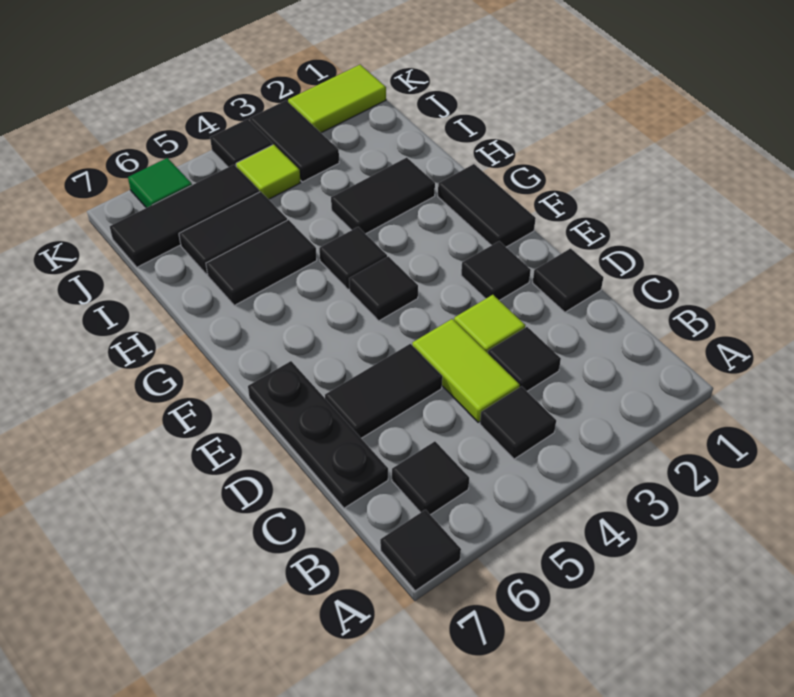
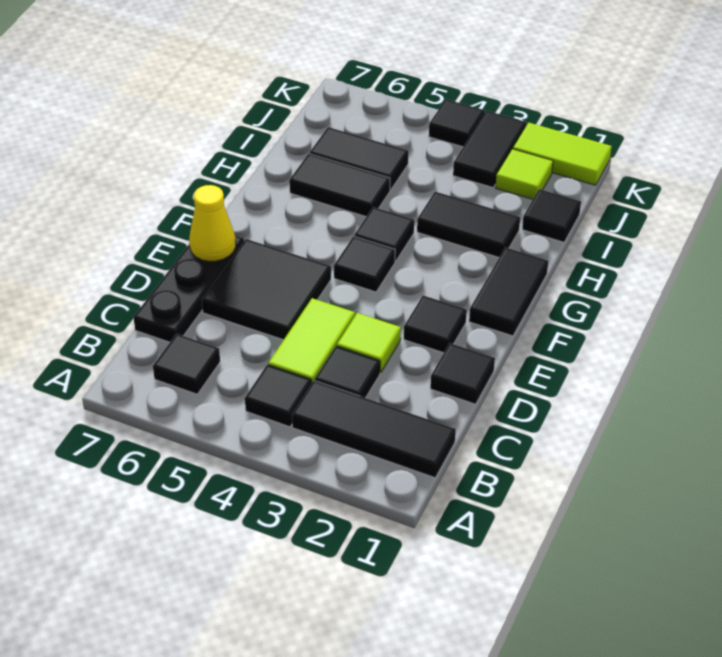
black tile A7 level 1 -> black tile I1 level 1
black tile D5:D6 level 1 -> black tile D5:E6 level 1
none -> yellow cone E7 level 2
lime tile J4 level 1 -> lime tile J2 level 1
black tile J5:J7 level 1 -> black tile B1:B3 level 1
green tile K6 level 1 -> none

